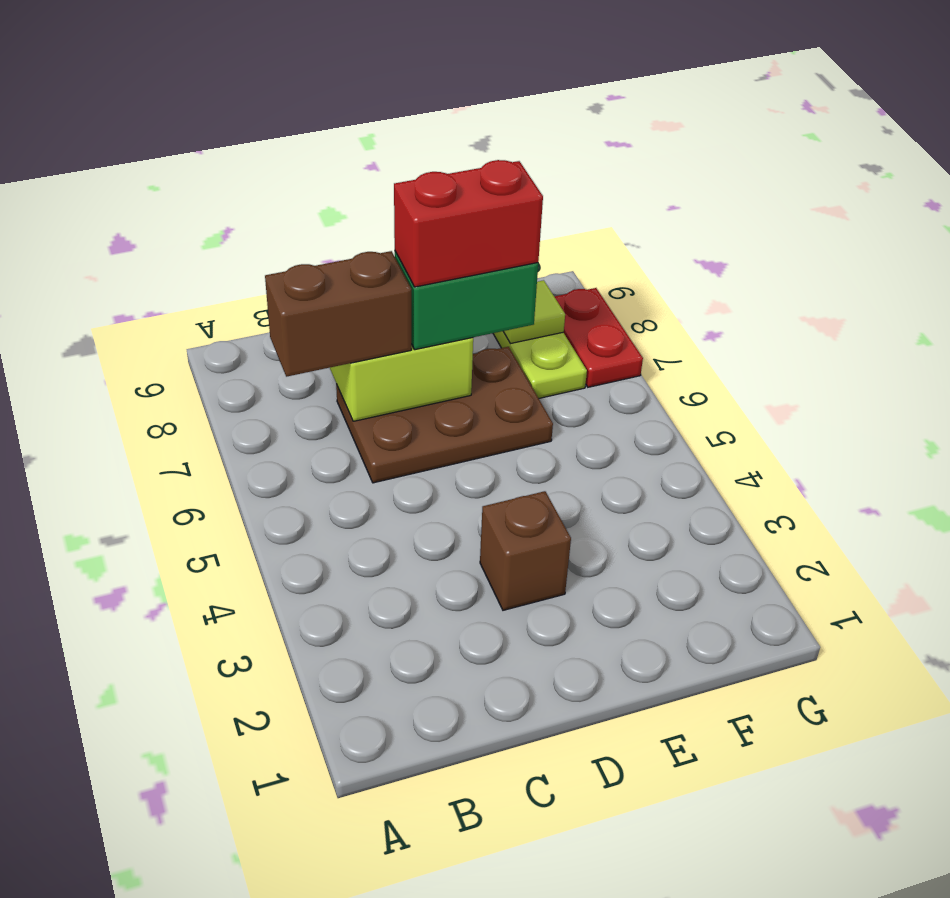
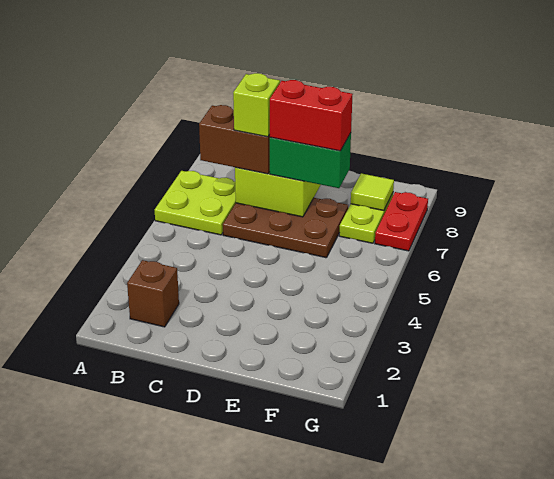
none -> lime plate A6:B7 level 1
none -> lime brick C7 level 4
brown brick D3 level 1 -> brown brick B2 level 1

